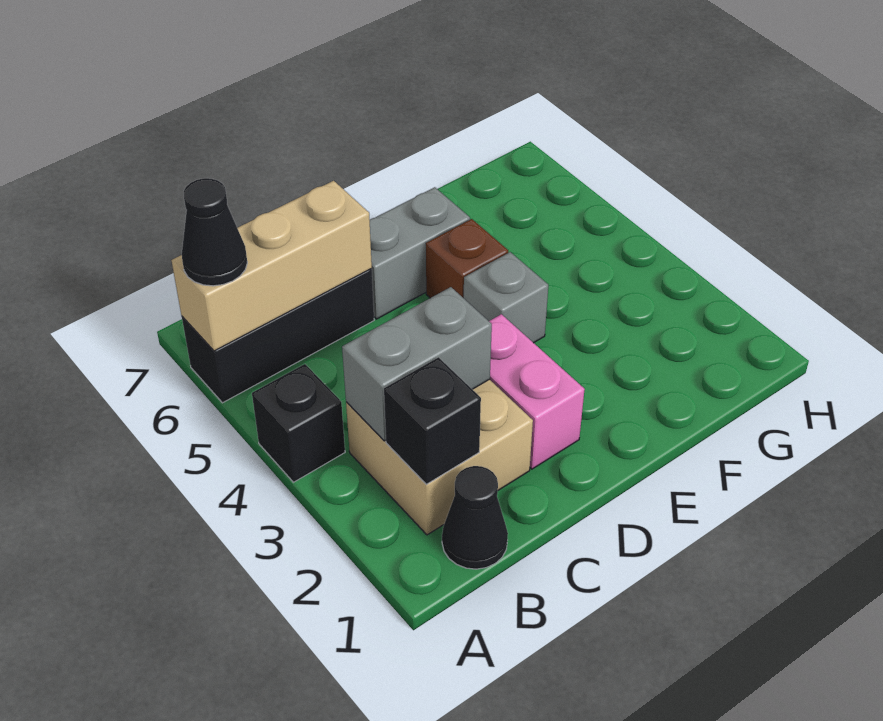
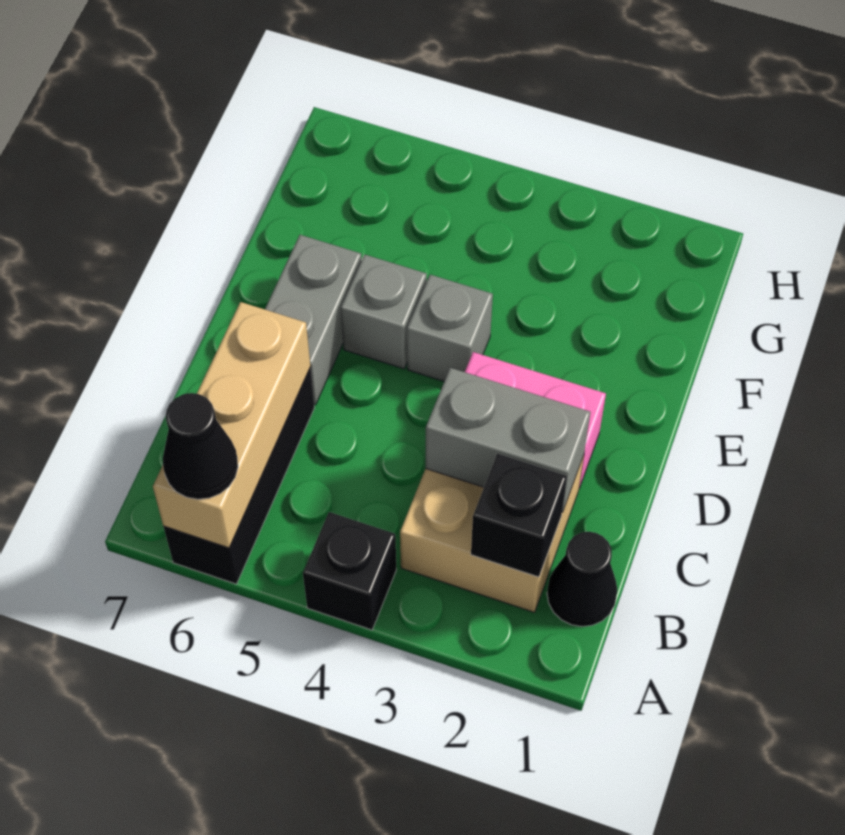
grey brick B3:C3 level 2 -> grey brick C2:C3 level 2
brown brick E5 level 1 -> grey brick E5 level 1

